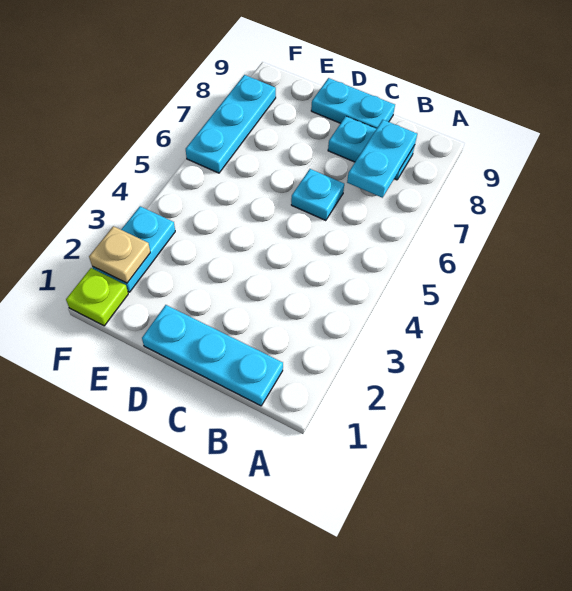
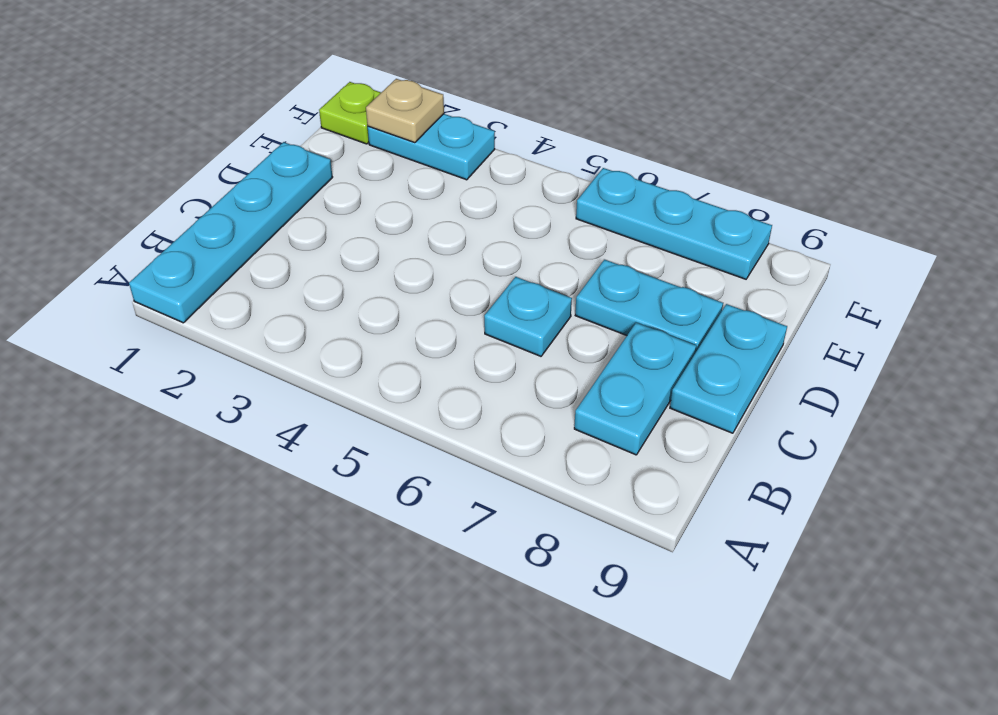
cyan plate B1:D1 level 1 -> cyan plate A1:D1 level 1
cyan plate B7:B8 level 2 -> cyan plate D7:D8 level 1

